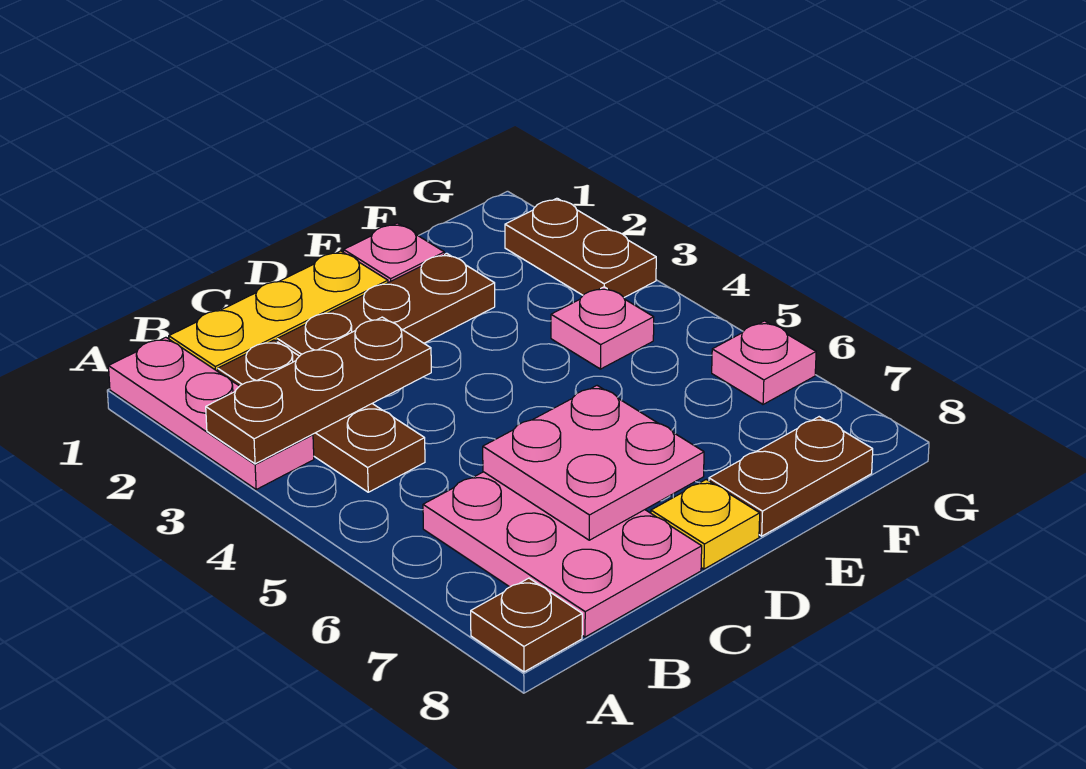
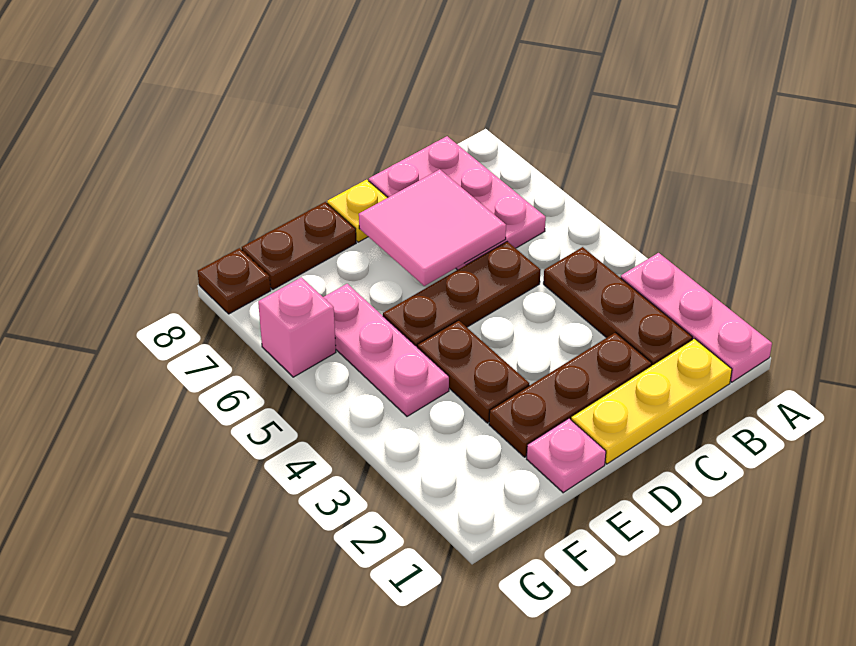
brown plate A3:C3 level 2 -> brown plate C5:E5 level 1
brown plate A8 level 1 -> brown plate G8 level 1
pink plate C6:D7 level 2 -> pink tile C6:D7 level 2
pink plate F4 level 1 -> pink plate F4:F6 level 1
brown plate G2:G3 level 1 -> brown plate E3:E4 level 1
pink plate G6 level 1 -> pink brick G6 level 1

